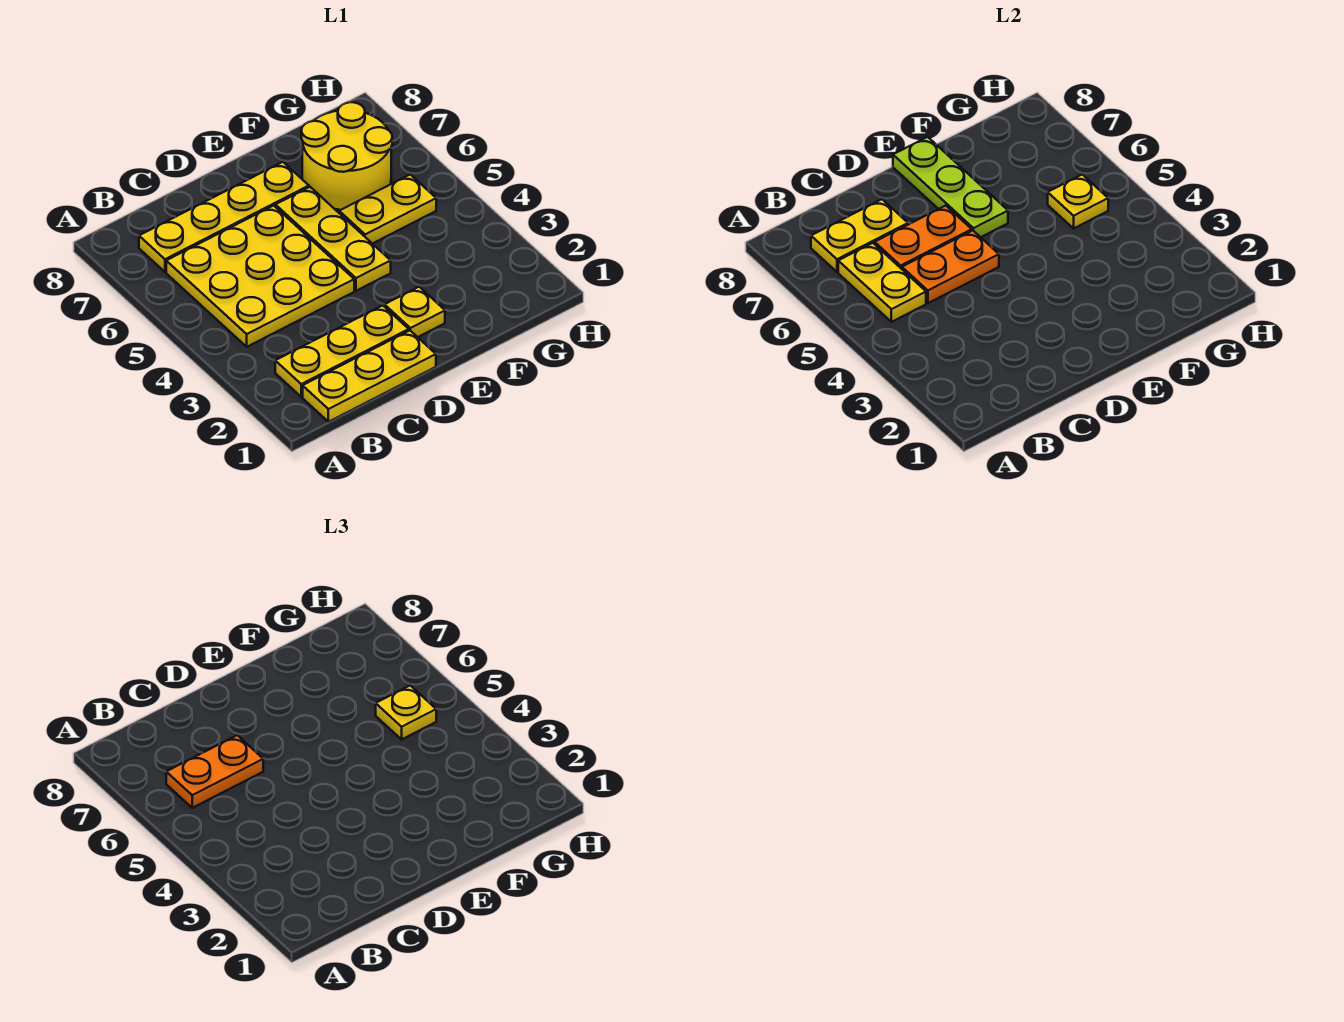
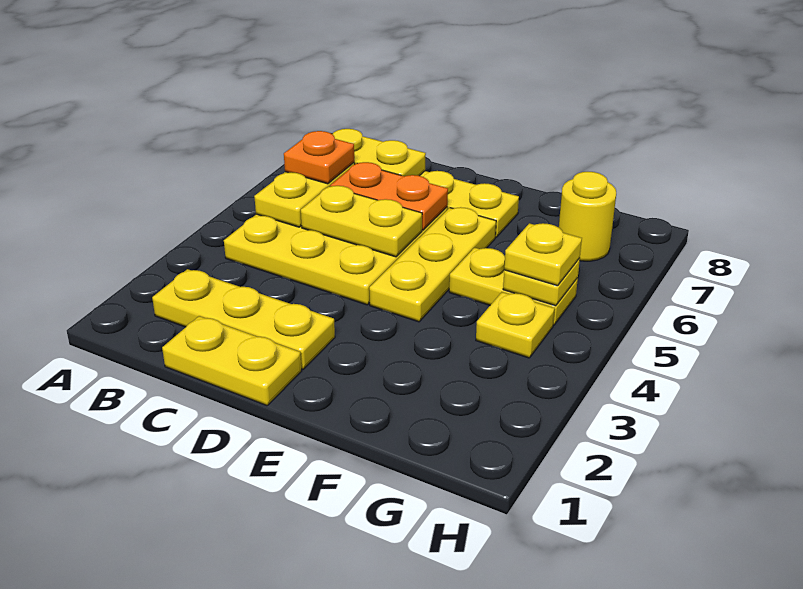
yellow plate B1:D1 level 1 -> yellow plate C1:D1 level 1
orange plate B6:C6 level 3 -> orange plate B6 level 3
orange plate C5:D5 level 2 -> yellow plate C5:D5 level 2
yellow plate E2 level 1 -> yellow plate G4 level 1
lime plate E6:E8 level 2 -> none
yellow round brick F6:G7 level 1 -> yellow round brick G7 level 1

